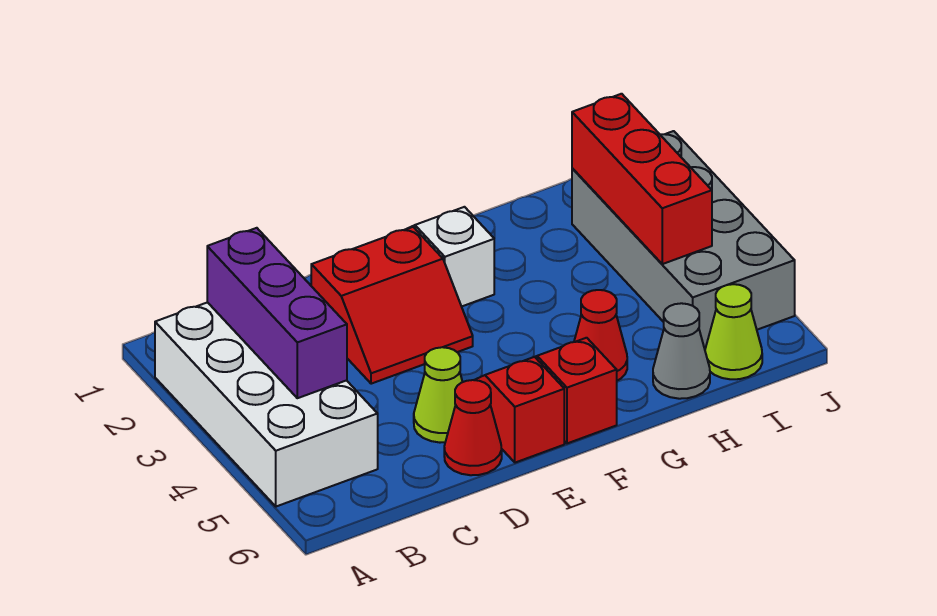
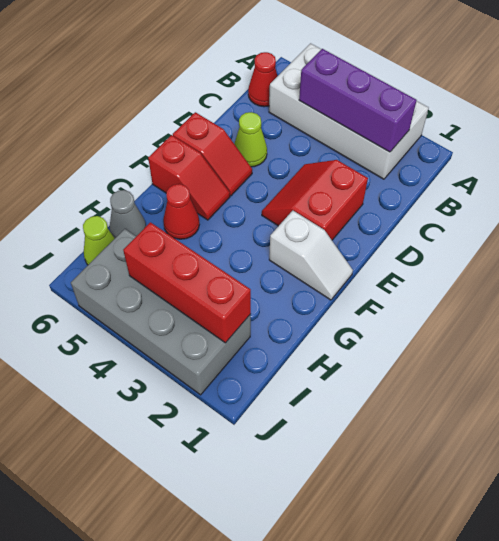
red cone D6 level 1 -> red cone B6 level 1

